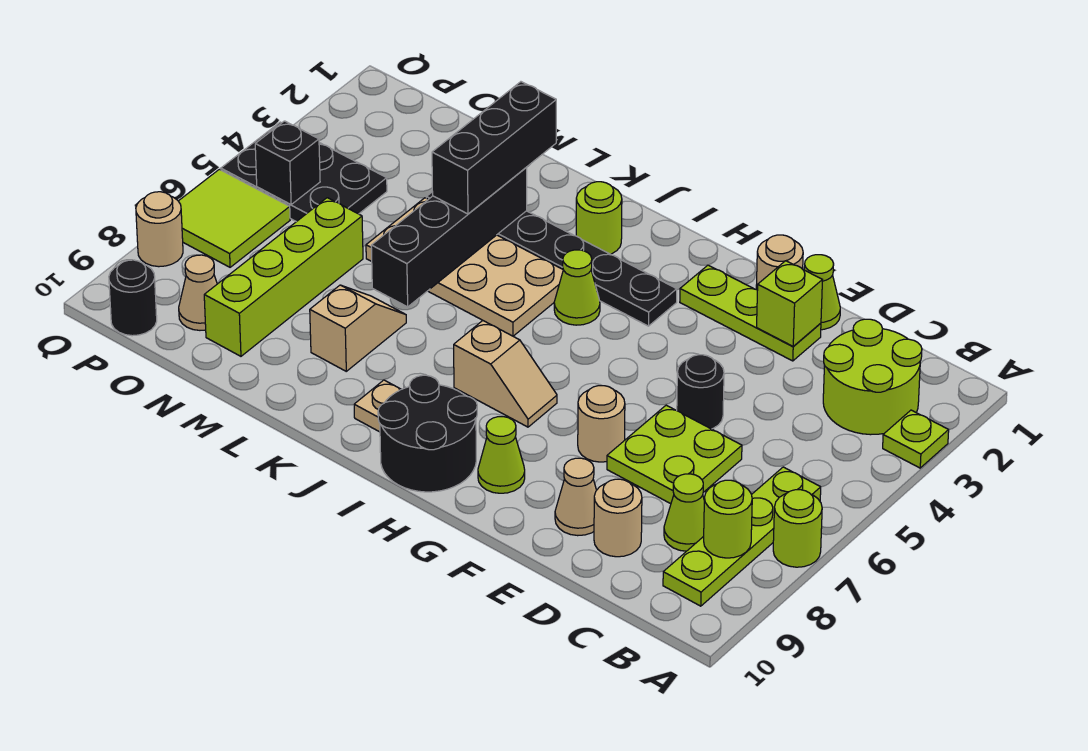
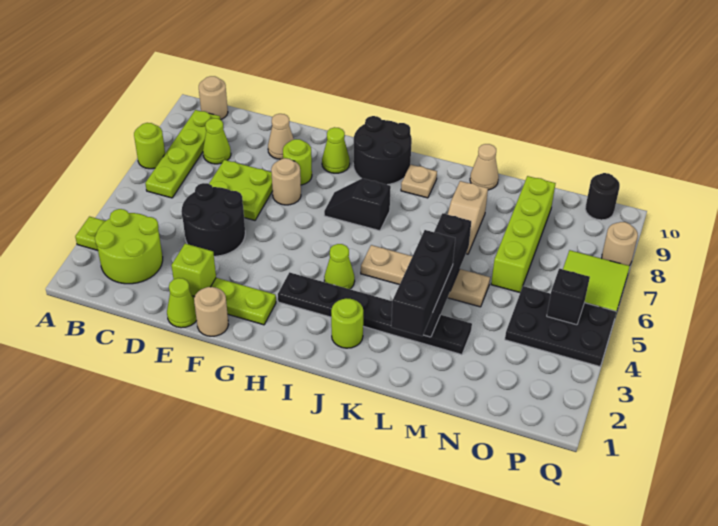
lime round brick B8 level 2 -> lime round brick F8 level 1
tan round brick D9 level 1 -> tan round brick B10 level 1
black round brick E5 level 1 -> black round brick D4:E5 level 1
tan slope H7:I7 level 1 top I -> black slope H7:I7 level 1 top I
tan plate J4:M5 level 1 -> tan plate J5:M5 level 1
tan cone O9 level 1 -> tan cone L10 level 1

